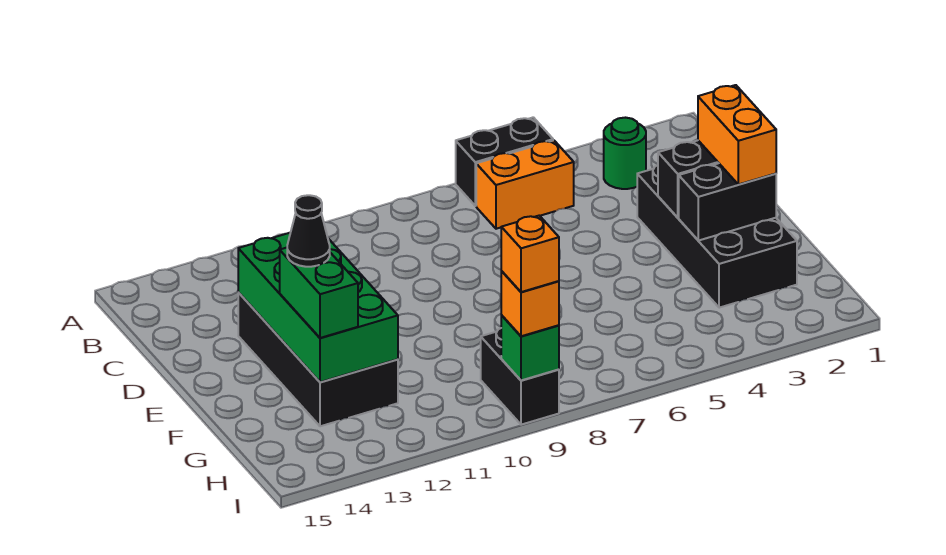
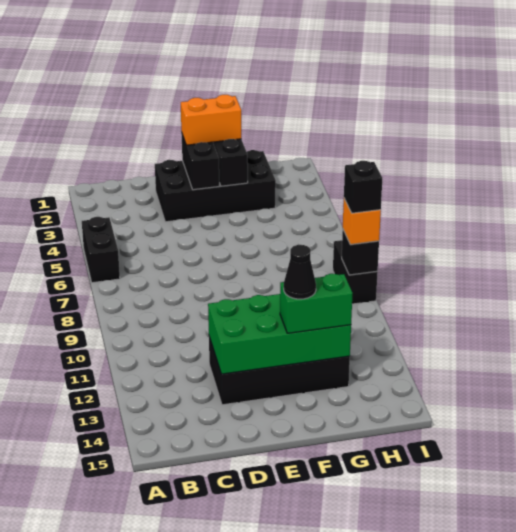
green round brick B3 level 1 -> none
orange brick B5:B6 level 1 -> none
black brick H9:I9 level 1 -> black brick I8:I9 level 1
green brick I9 level 2 -> black brick I9 level 2
orange brick I9 level 4 -> black brick I9 level 4

